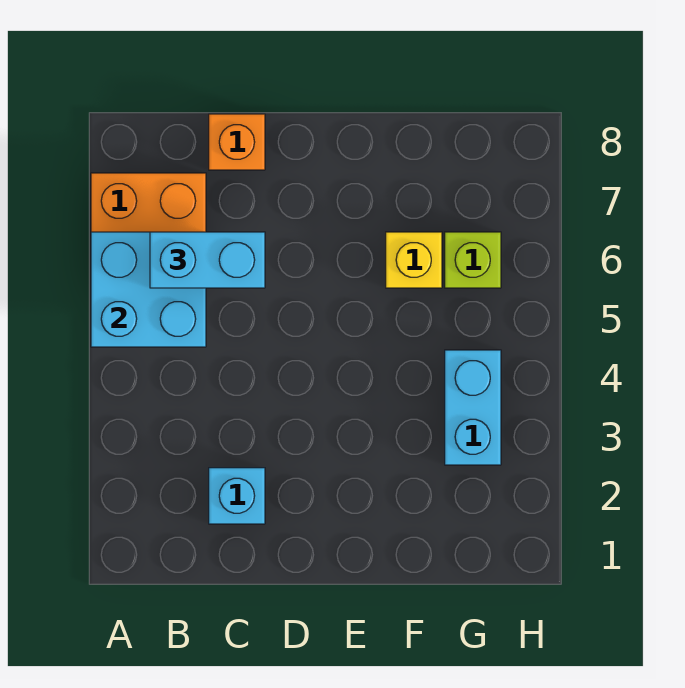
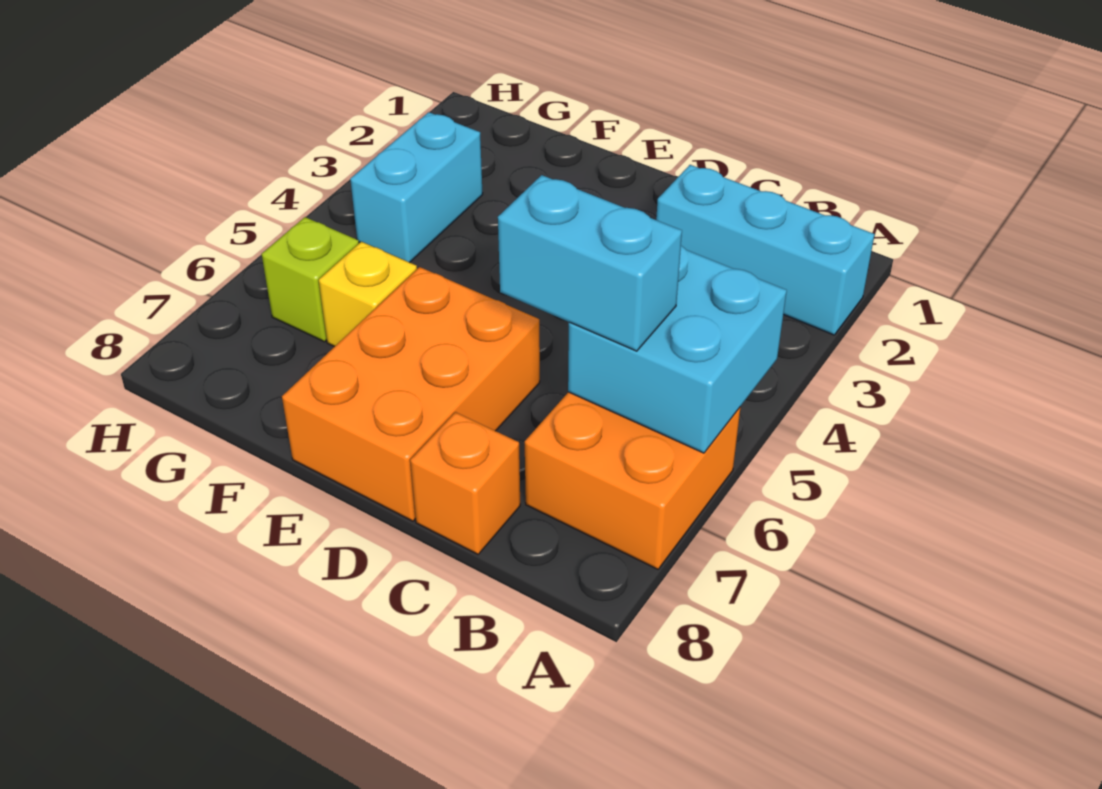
cyan brick C2 level 1 -> cyan brick A2:C2 level 1
none -> orange brick D6:E8 level 1

